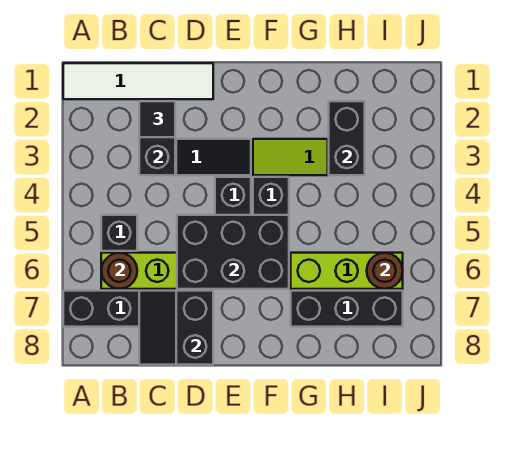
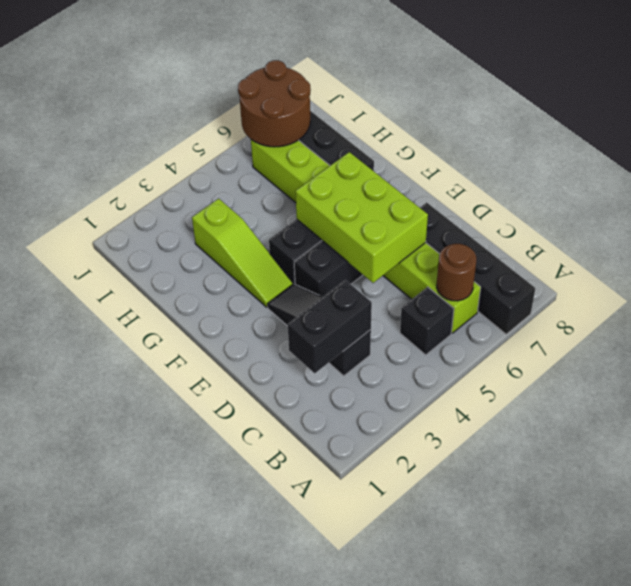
white tile A1:D1 level 1 -> none
black tile C2 level 3 -> none
black slope C7:D8 level 2 top D -> none
black brick D5:F6 level 2 -> lime brick D5:F6 level 2
black brick H2:H3 level 2 -> none
brown round brick I6 level 2 -> brown round brick I6:J7 level 2

